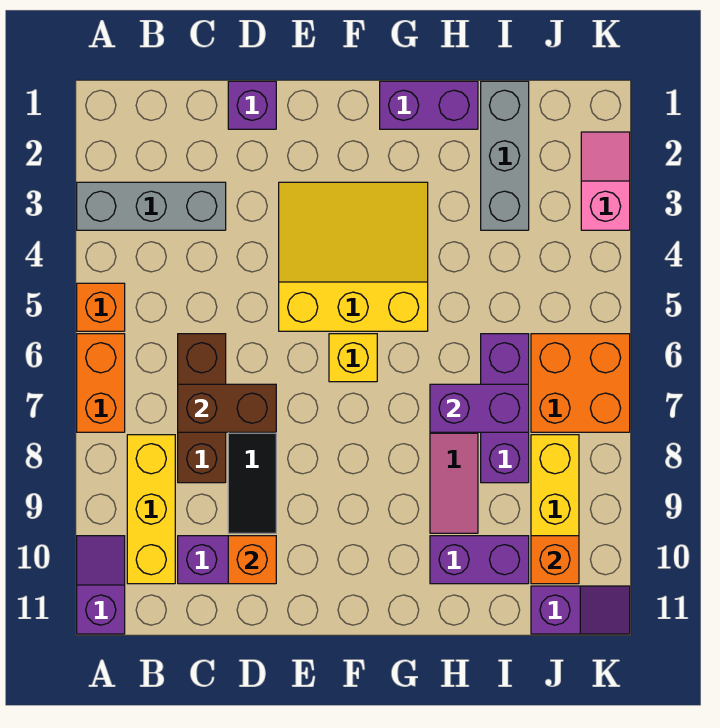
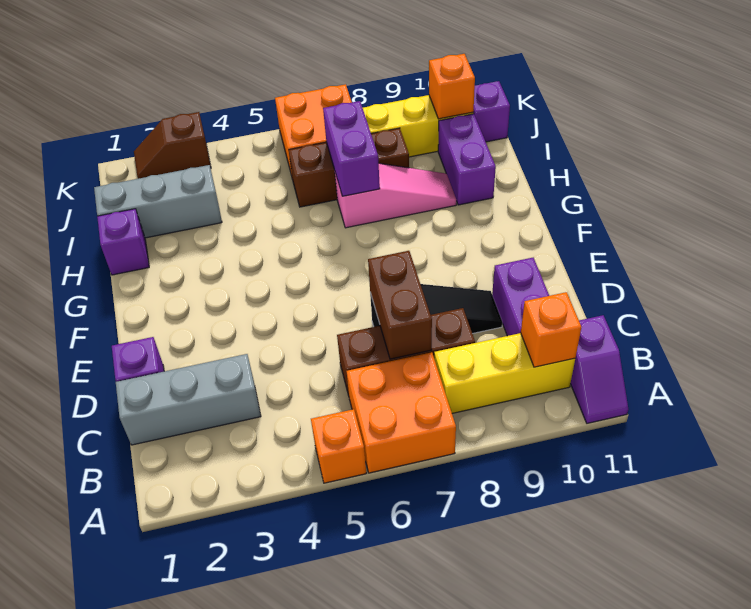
grey brick A3:C3 level 1 -> grey brick C1:C3 level 1
orange brick A6:A7 level 1 -> orange brick A6:B7 level 1
purple slope A10:A11 level 1 top 11 -> purple slope A11:B11 level 1 top B
orange brick D10 level 2 -> orange brick B10 level 2
yellow slope E3:G5 level 1 top 5 -> none
yellow brick F6 level 1 -> none
purple brick G1:H1 level 1 -> purple brick H1 level 1
purple brick I6:I8 level 1 -> brown brick I6:I8 level 1
pink slope K2:K3 level 1 top 3 -> brown slope K2:K3 level 1 top 3

